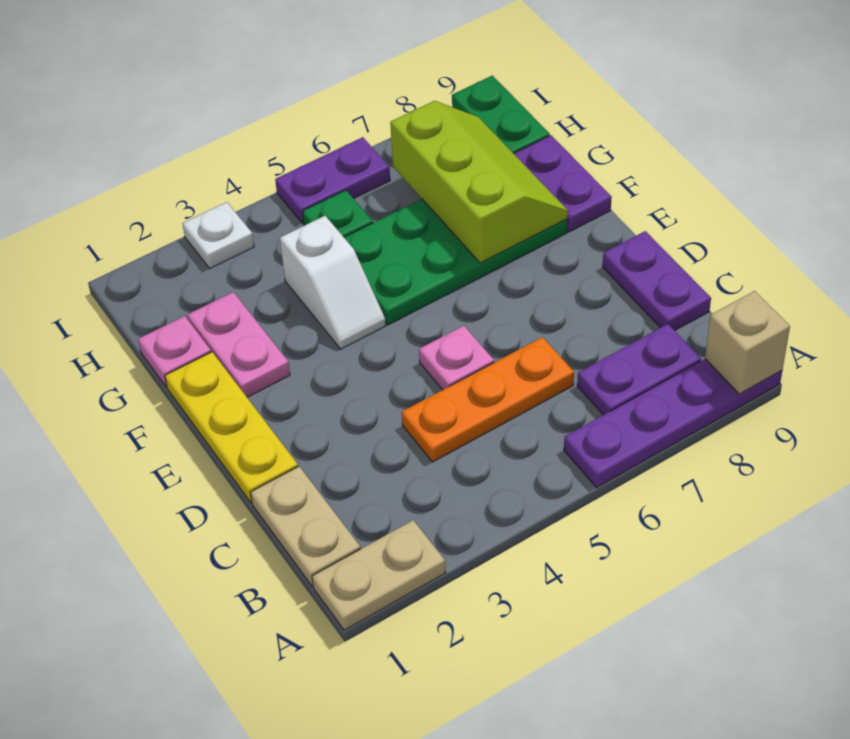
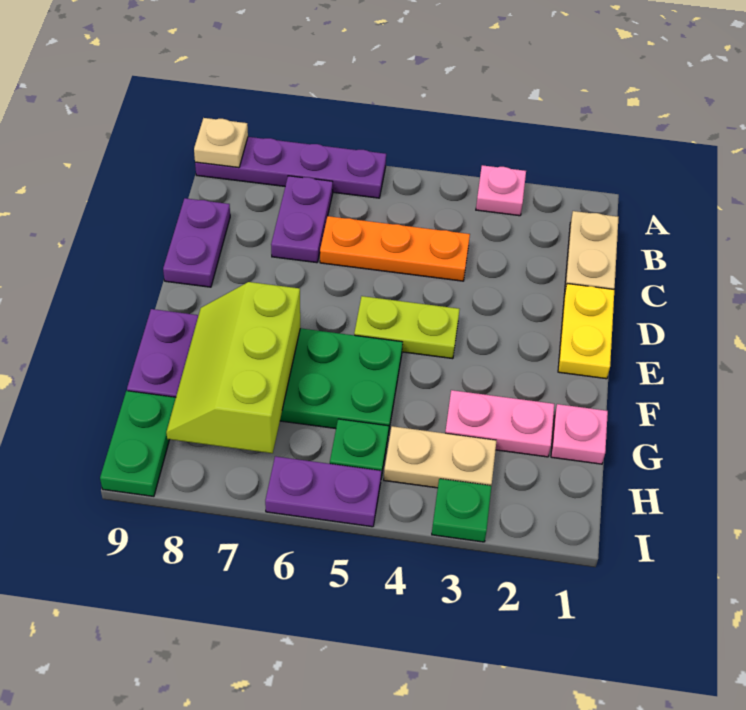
tan plate A1:A2 level 1 -> tan plate H3:H4 level 1
tan brick A9 level 2 -> tan plate A9 level 2
purple plate B7:B8 level 1 -> purple plate B7:C7 level 1
yellow plate D1:F1 level 1 -> yellow plate D1:E1 level 1
pink plate D5 level 1 -> pink plate A3 level 1
none -> lime plate E4:E5 level 1
pink plate F2:G2 level 1 -> pink plate G2:G3 level 1
white slope F4:G4 level 1 top G -> none
white plate I3 level 1 -> green plate I3 level 1

